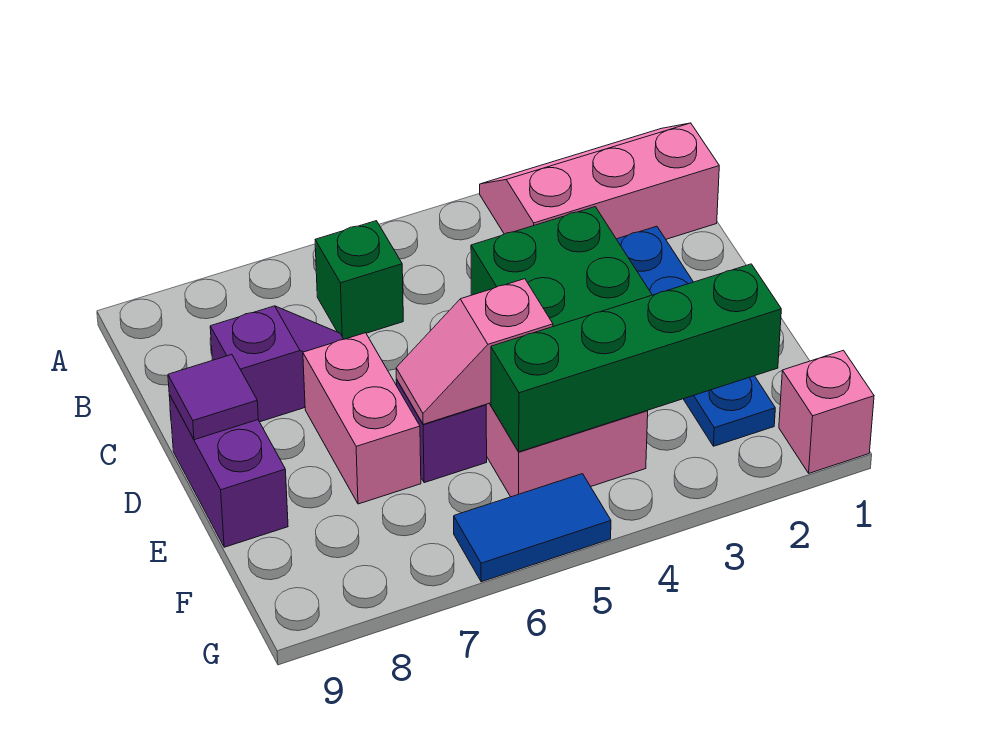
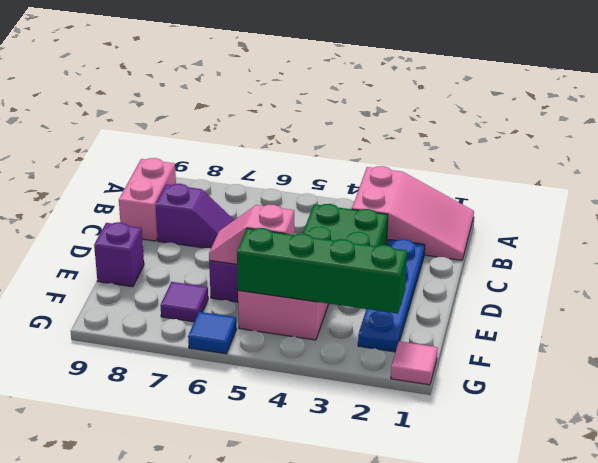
pink slope A1:B3 level 1 top B -> pink slope A1:B3 level 1 top 3
green brick B6 level 1 -> none
pink brick D7:E7 level 1 -> pink brick B9:C9 level 1
purple brick D9:E9 level 1 -> purple brick E9 level 1
purple tile D9 level 2 -> purple tile F7 level 1
pink brick G1 level 1 -> pink tile G1 level 1
blue tile G5:G6 level 1 -> blue tile G6 level 1

